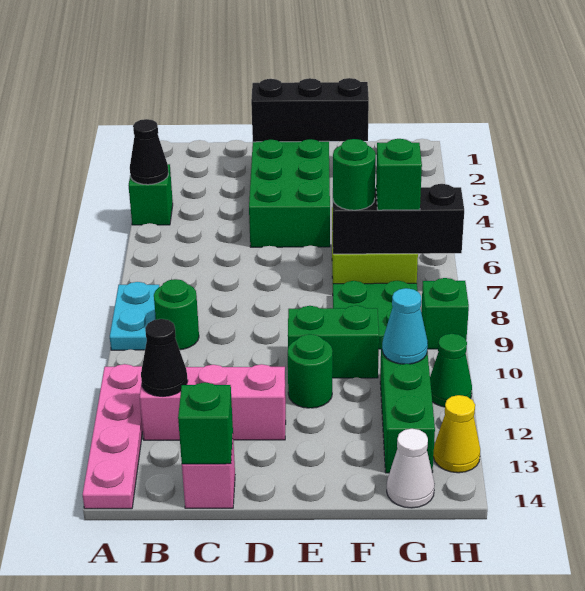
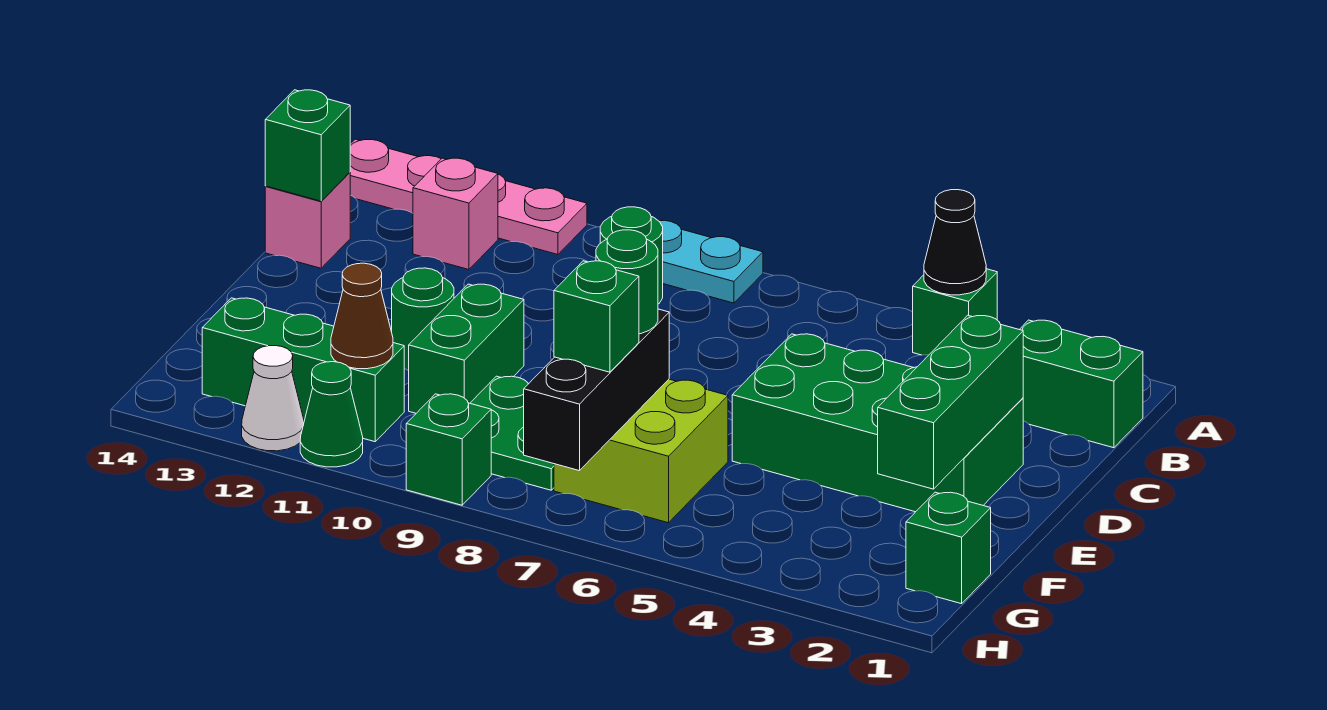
none -> green brick B1:B2 level 1
pink brick B12:D12 level 1 -> pink brick B12 level 1
black cone B12 level 2 -> none
black brick D2:F2 level 2 -> green brick D2:F2 level 2
none -> green brick G1 level 1
cyan cone G11 level 2 -> brown cone G11 level 2
white cone G14 level 1 -> white cone H12 level 1
yellow cone H13 level 1 -> none

